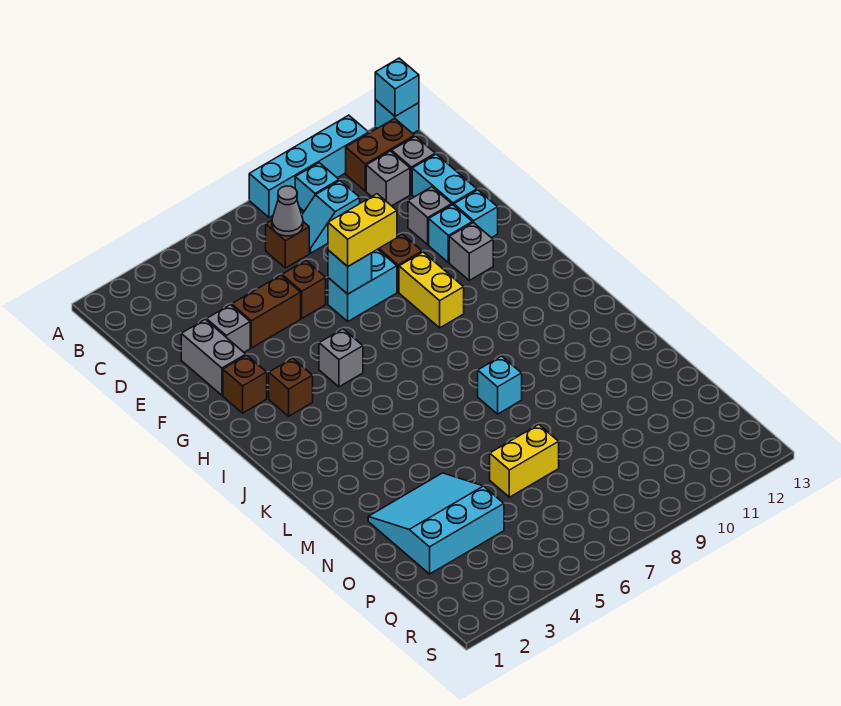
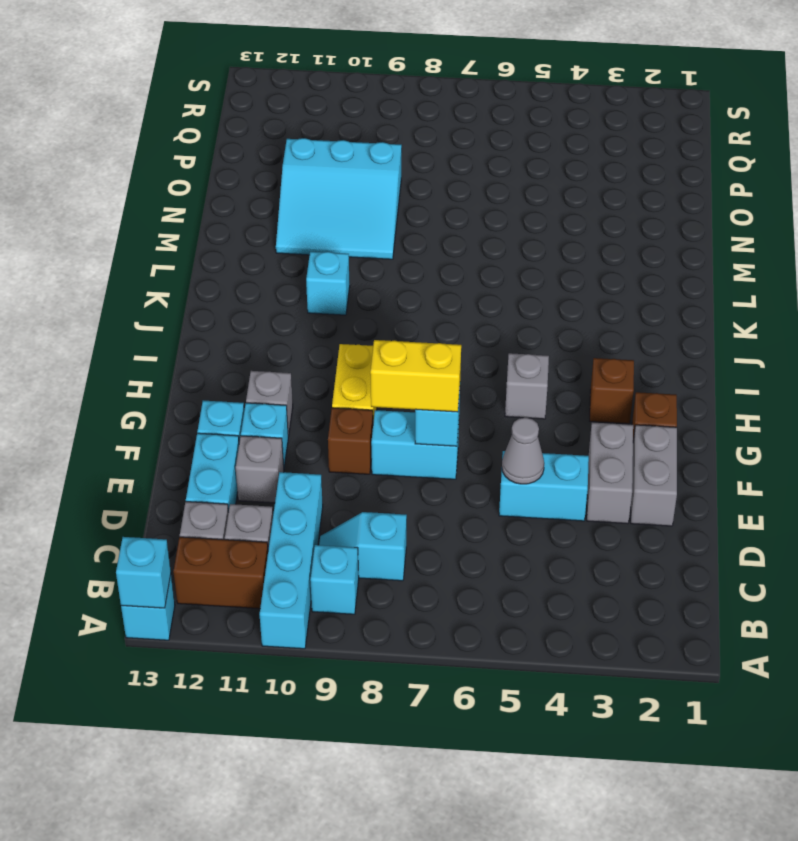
cyan brick A8:A11 level 1 -> cyan brick A10:D10 level 1
brown brick C7 level 1 -> none
grey cone C7 level 2 -> grey cone E5 level 2
cyan slope C8:C9 level 1 top 9 -> cyan slope C8:C9 level 1 top 8
grey brick E3 level 1 -> grey brick E3:F3 level 1
brown brick E4:E5 level 1 -> cyan brick E4:E5 level 1
brown brick E6 level 1 -> none
cyan brick L8 level 1 -> cyan brick K10 level 1
cyan slope N2:P4 level 1 top P -> cyan slope M9:O11 level 1 top O
yellow brick O6:O7 level 1 -> none

